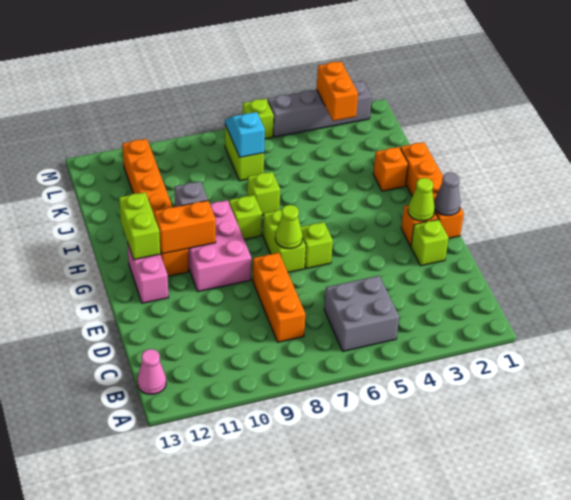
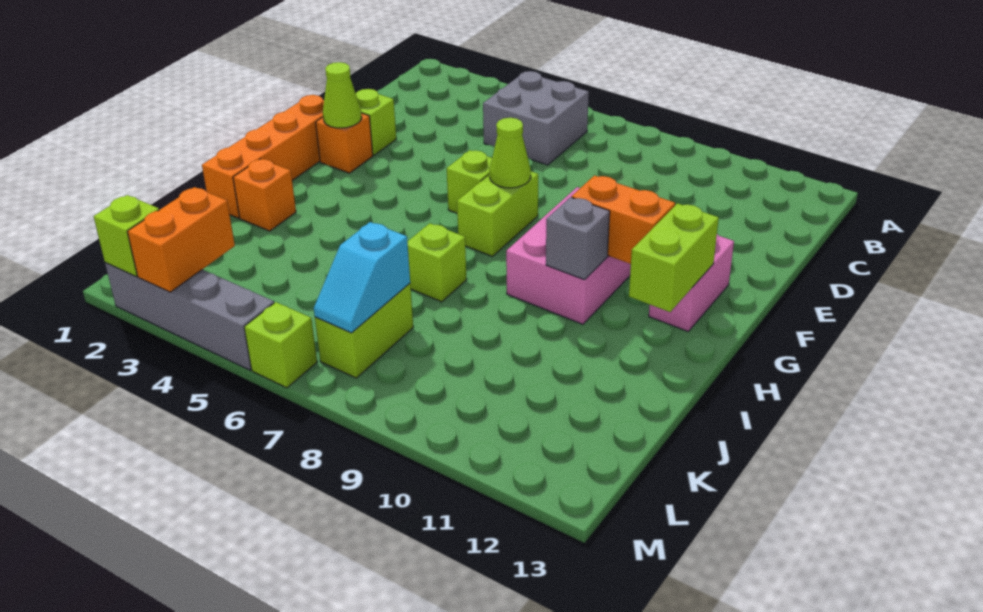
pink cone B13 level 1 -> none
orange brick C8:E8 level 1 -> none
grey cone F1 level 2 -> none
orange brick G11:L11 level 1 -> none
lime brick H8 level 1 -> lime brick M2 level 2

